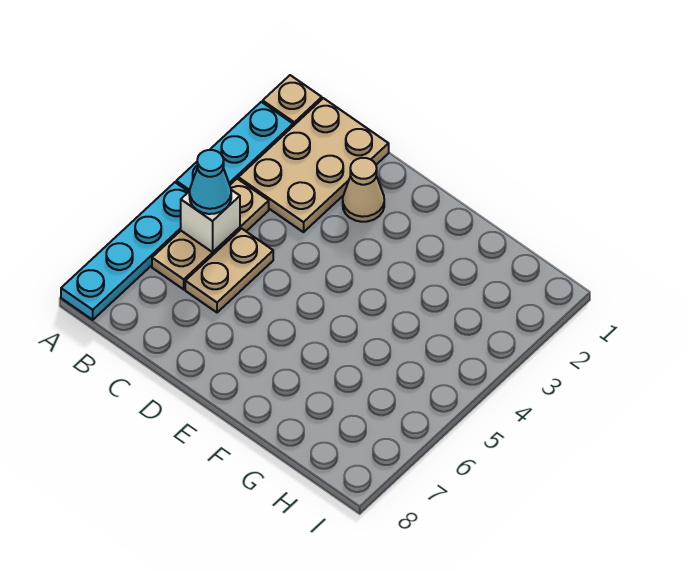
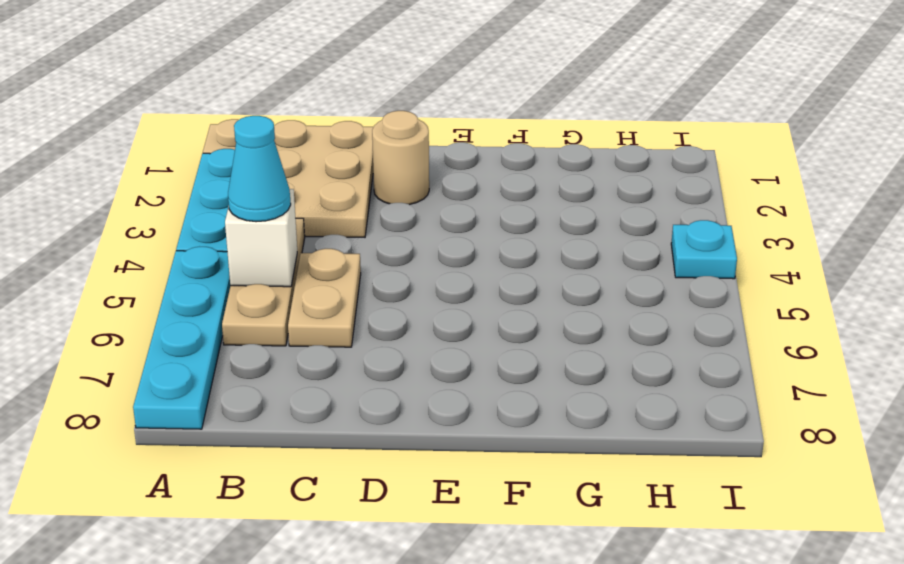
tan cone D2 level 1 -> tan round brick D2 level 1
none -> cyan plate I4 level 1

